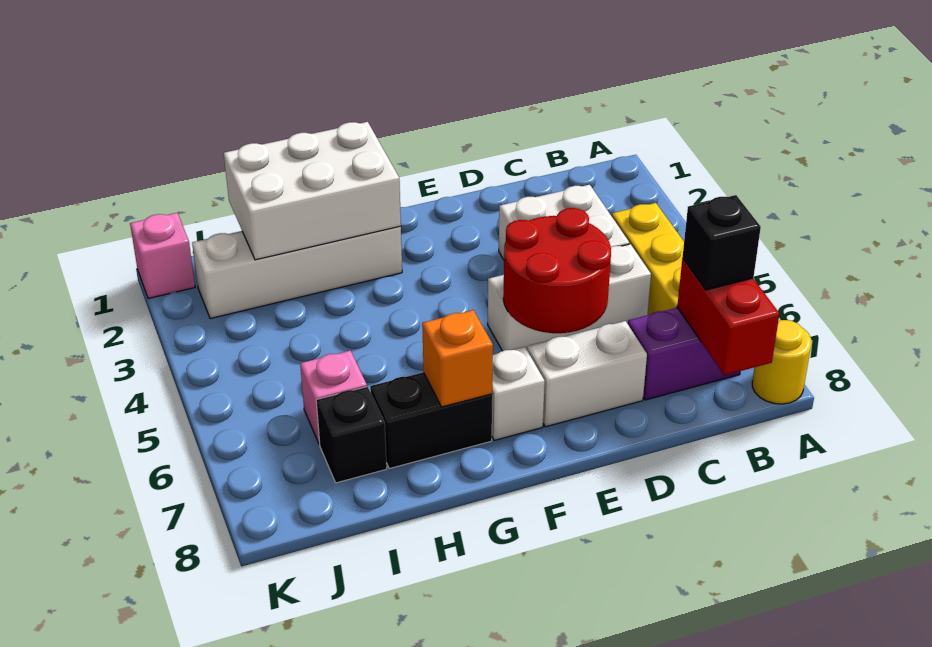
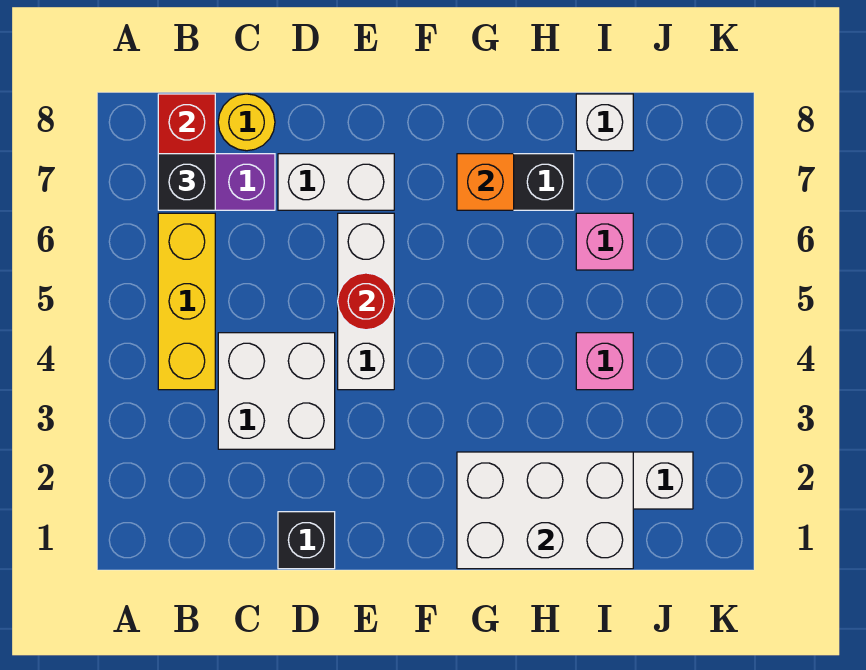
yellow round brick A8 level 1 -> yellow round brick C8 level 1
white brick C5:E5 level 1 -> white brick E4:E6 level 1
red round brick D5:E6 level 2 -> red round brick E5 level 2
white brick F7 level 1 -> white brick I8 level 1
black brick I7 level 1 -> black brick D1 level 1
pink brick K1 level 1 -> pink brick I4 level 1

